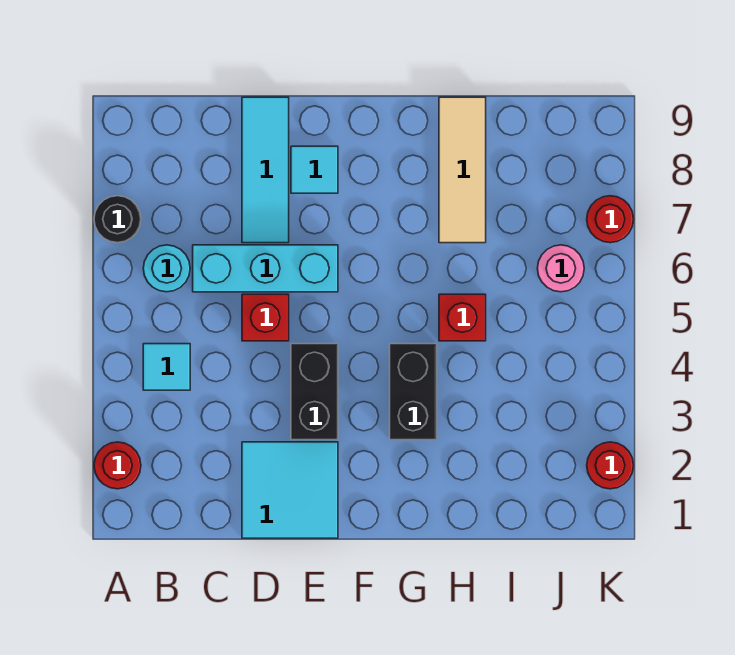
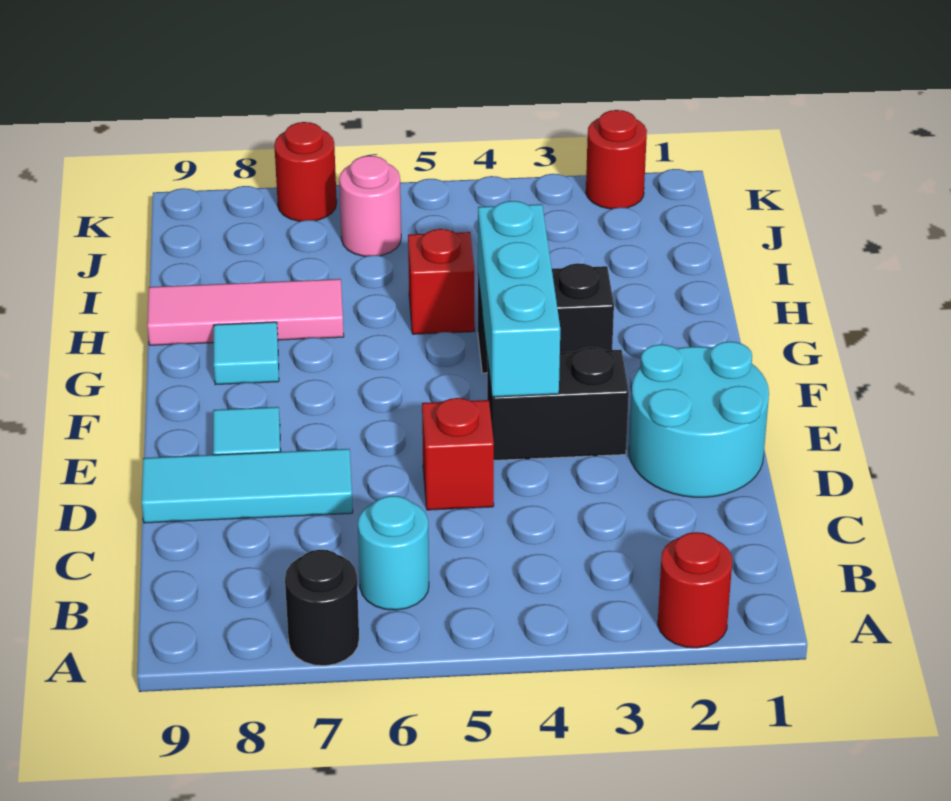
cyan tile B4 level 1 -> cyan tile G8 level 1
cyan brick C6:E6 level 1 -> cyan brick E4:G4 level 2
cyan tile D1:E2 level 1 -> cyan round brick D1:E2 level 1
tan tile H7:H9 level 1 -> pink tile H7:H9 level 1

